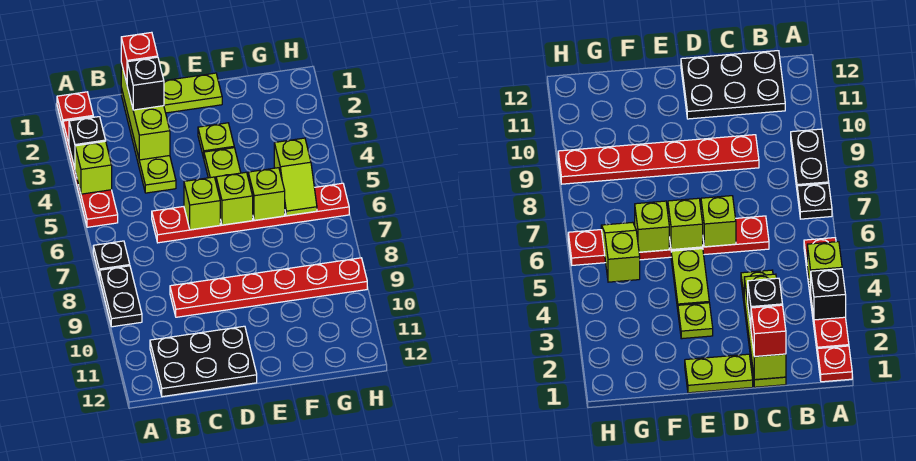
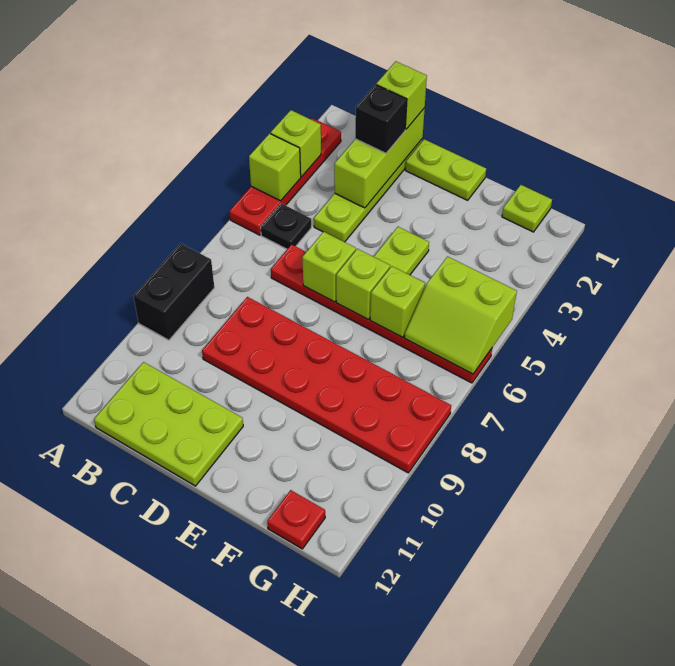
red plate A1 level 1 -> red plate G12 level 1
black brick A3 level 2 -> lime brick A3 level 2
black plate A7 level 1 -> black plate B5 level 1
black plate A8:A9 level 1 -> black brick A8:A9 level 1
black plate B11:D12 level 1 -> lime plate B11:D12 level 1
red brick C1 level 3 -> lime brick C1 level 3
red plate C9:H9 level 1 -> red plate C8:H9 level 1
lime plate E3 level 1 -> lime plate G1 level 1
lime slope G5:G6 level 2 top 5 -> lime slope G5:H6 level 2 top 5

